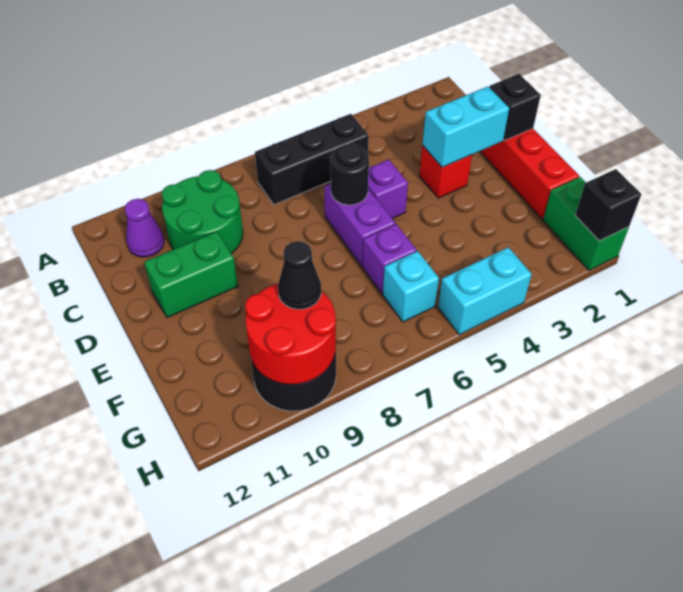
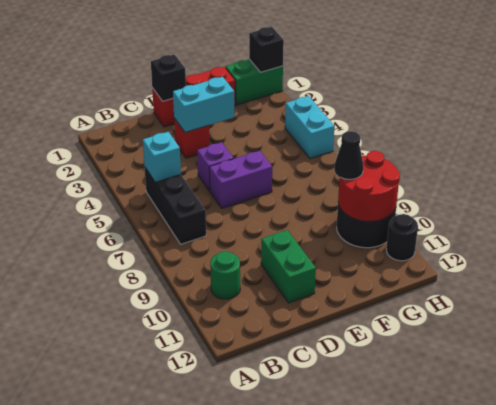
green round brick B9:C10 level 1 -> green round brick B10 level 1
purple cone B11 level 1 -> none
cyan brick D2:D3 level 2 -> cyan brick D3:E3 level 2
black round brick D6 level 2 -> black round brick H11 level 1
purple brick F6 level 1 -> none
cyan brick G6 level 1 -> cyan brick B5 level 2

